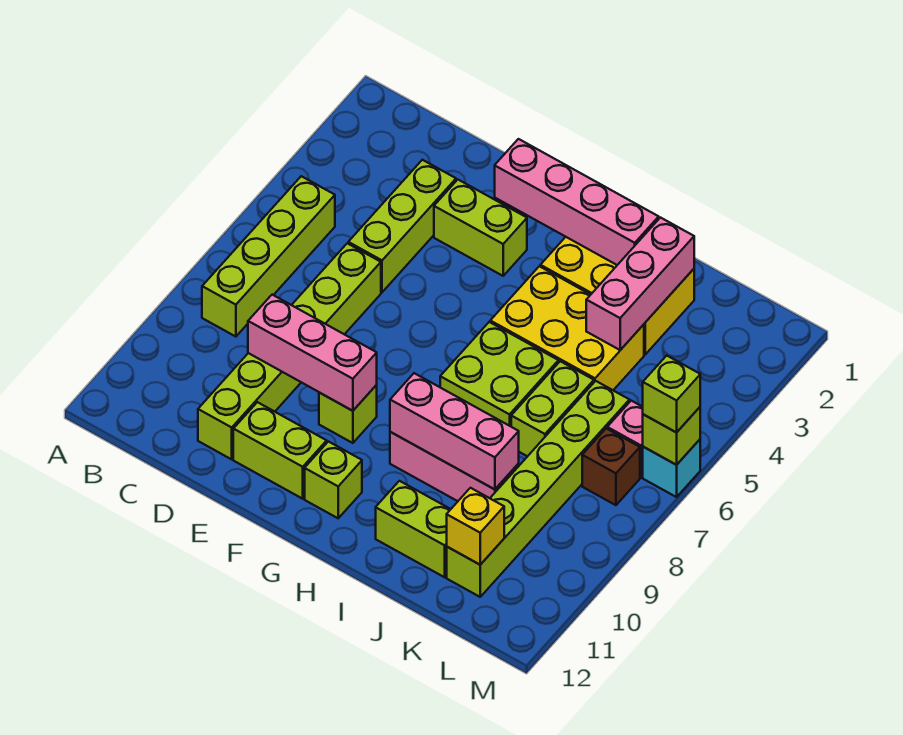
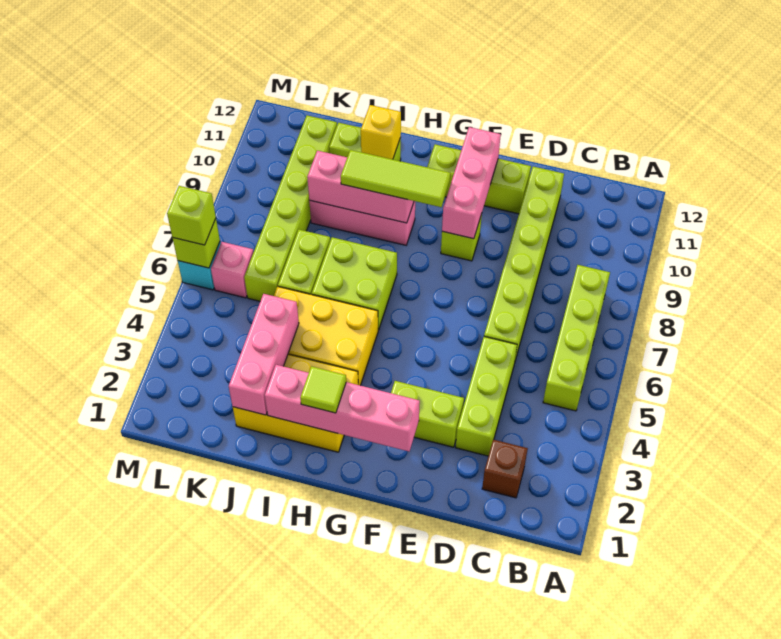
pink brick D9:F9 level 2 -> pink brick F9:F11 level 2
none -> lime tile G9:I9 level 3
none -> lime tile H2 level 3
yellow brick K11 level 2 -> yellow brick I11 level 2
brown brick L7 level 1 -> brown brick C2 level 1

